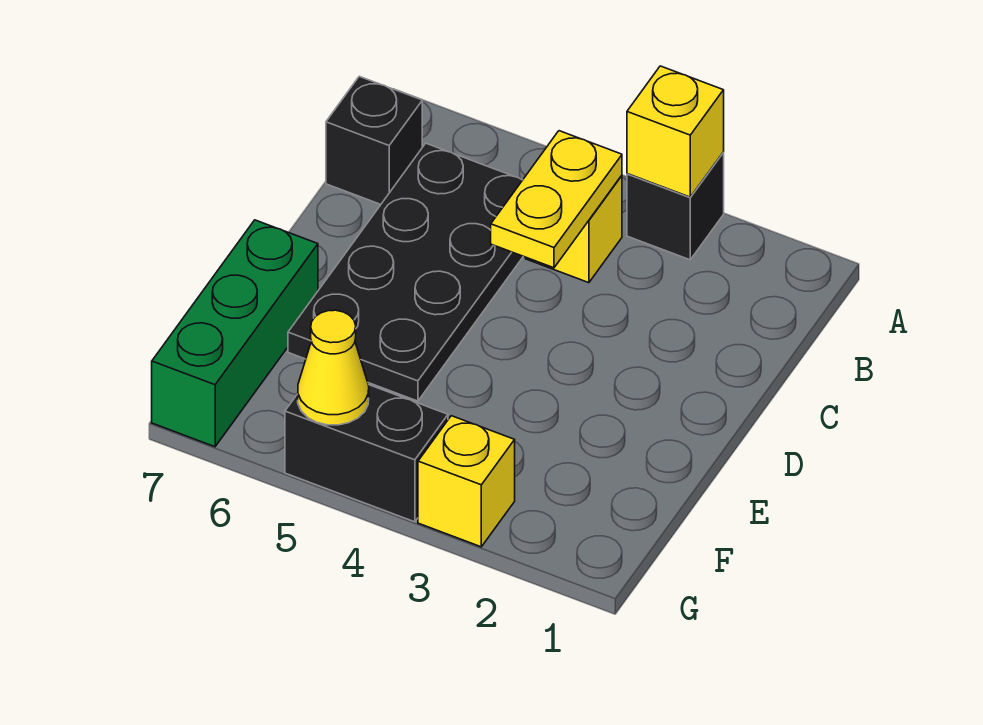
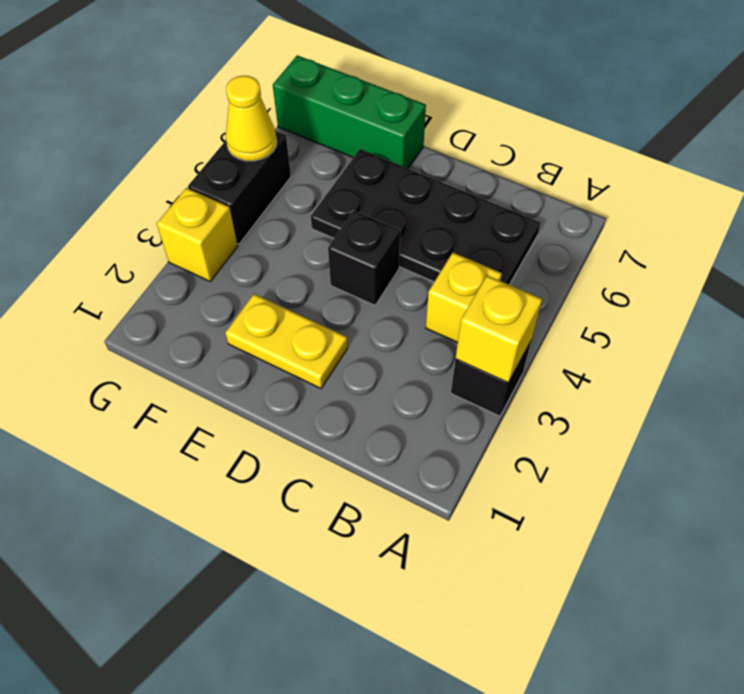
yellow plate B4:C4 level 2 -> yellow plate D2:E2 level 1
black brick B7 level 1 -> black brick D4 level 1

